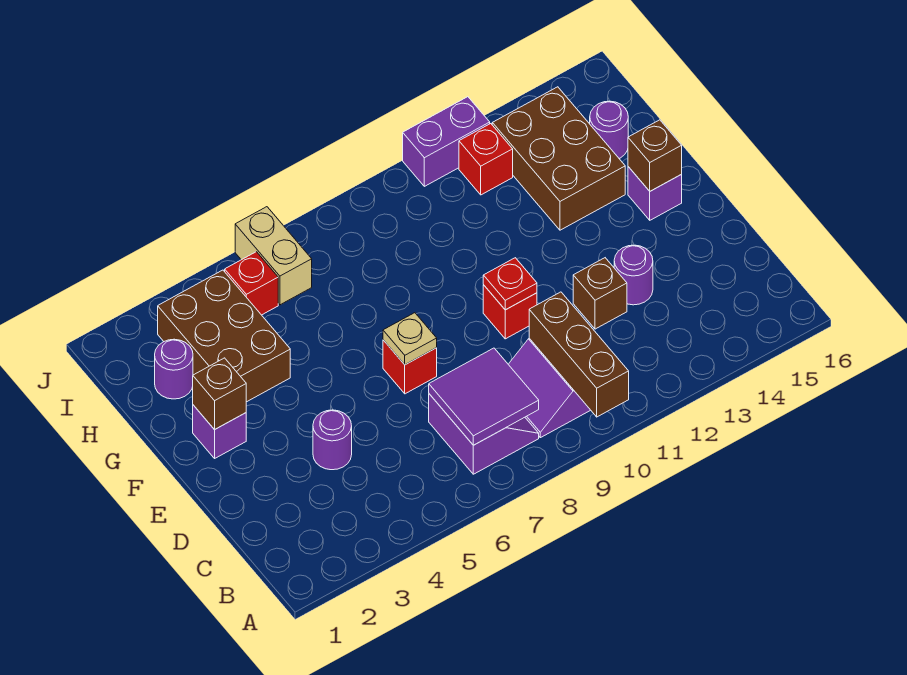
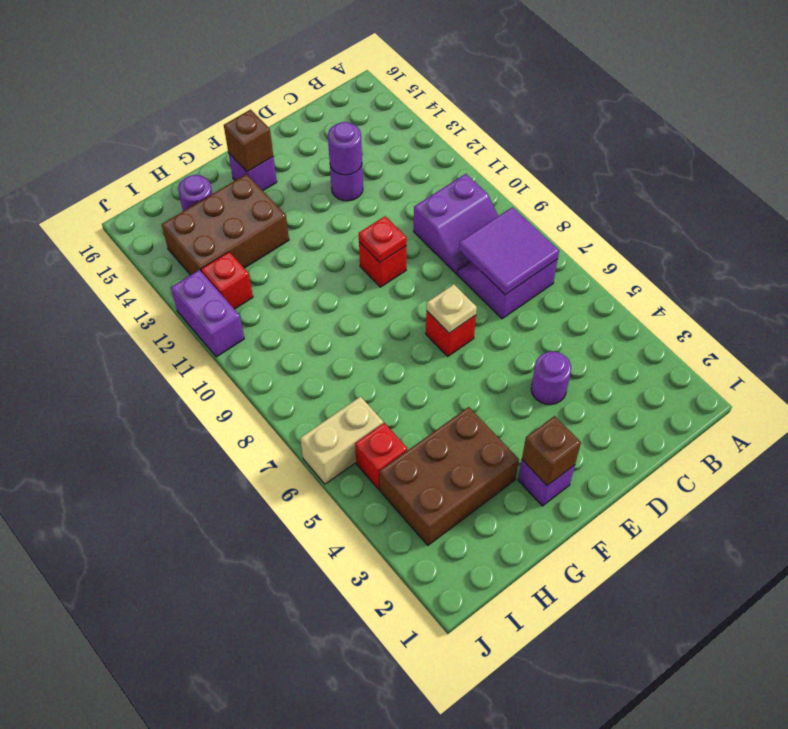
brown brick A10:C10 level 2 -> none
brown brick D12 level 1 -> none
purple round brick H2 level 1 -> purple round brick D13 level 2

